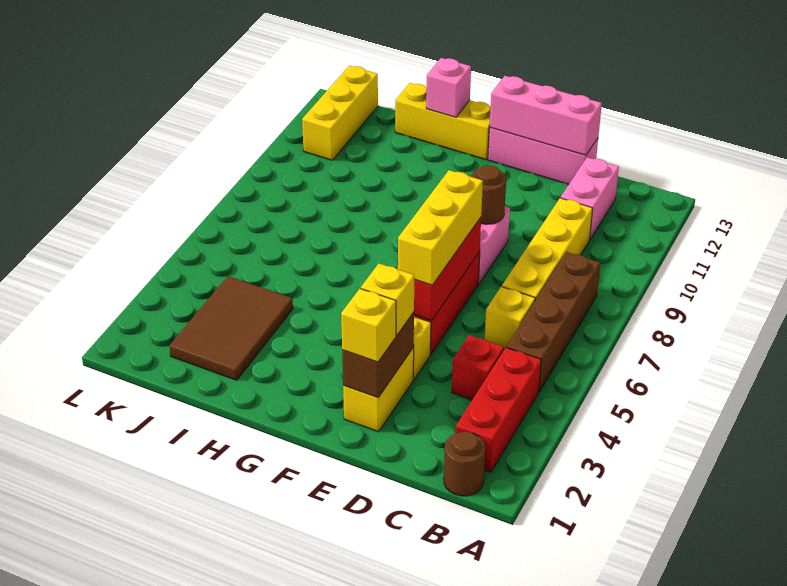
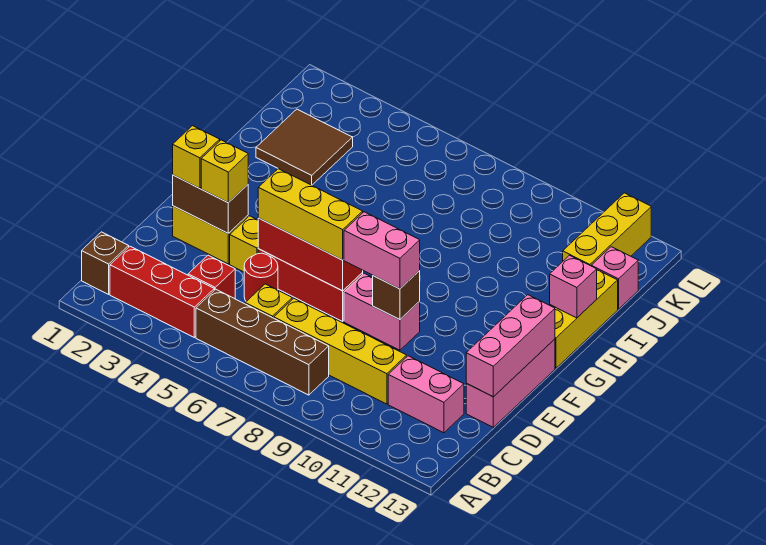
brown round brick B1 level 1 -> brown brick B1 level 1
none -> red round brick D5 level 1
none -> pink brick E8:E9 level 3
brown round brick E9 level 2 -> brown brick E9 level 2
brown tile I2:J4 level 1 -> brown tile I2:J3 level 1
none -> pink brick J13 level 1
yellow brick K11:K13 level 1 -> yellow brick J12:L12 level 1

